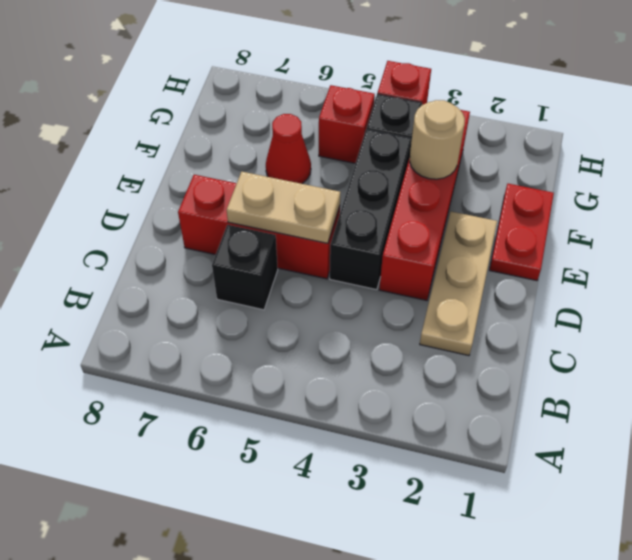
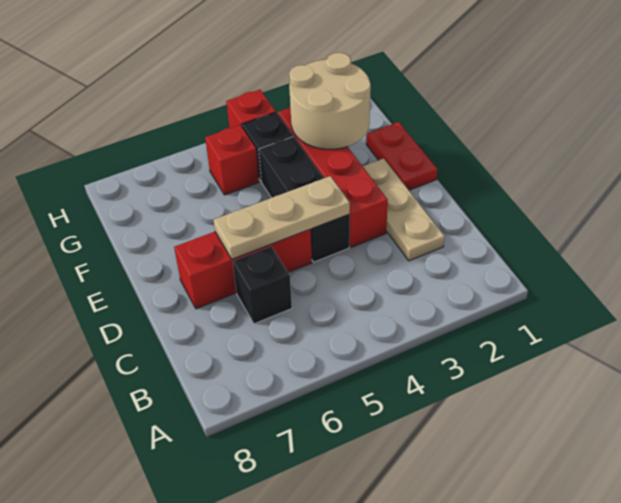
tan plate D5:D6 level 2 -> tan plate D4:D6 level 2
tan round brick F3 level 2 -> tan round brick F2:G3 level 2
red cone F6 level 1 -> none

